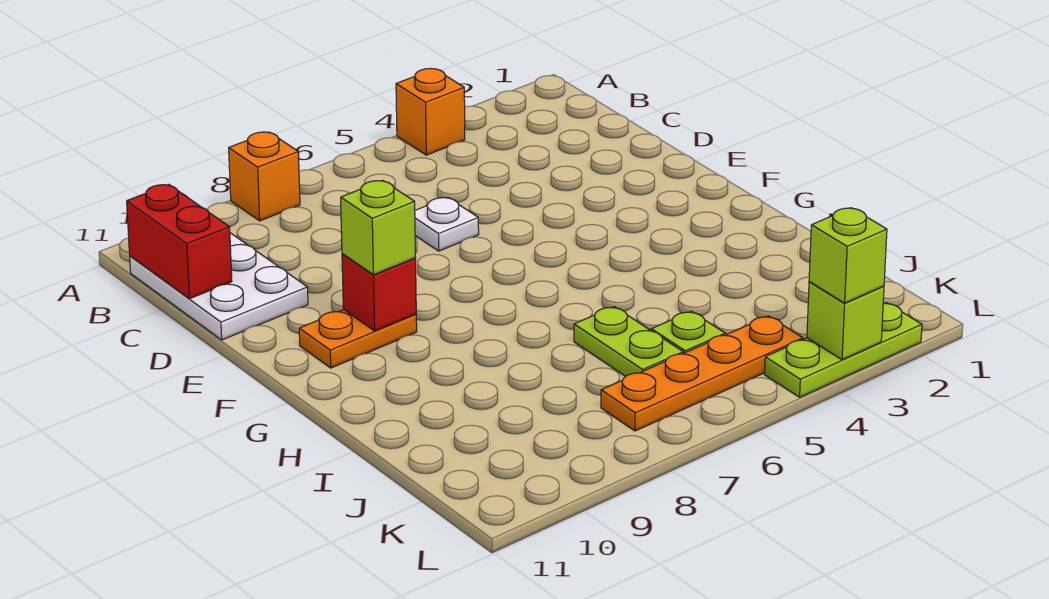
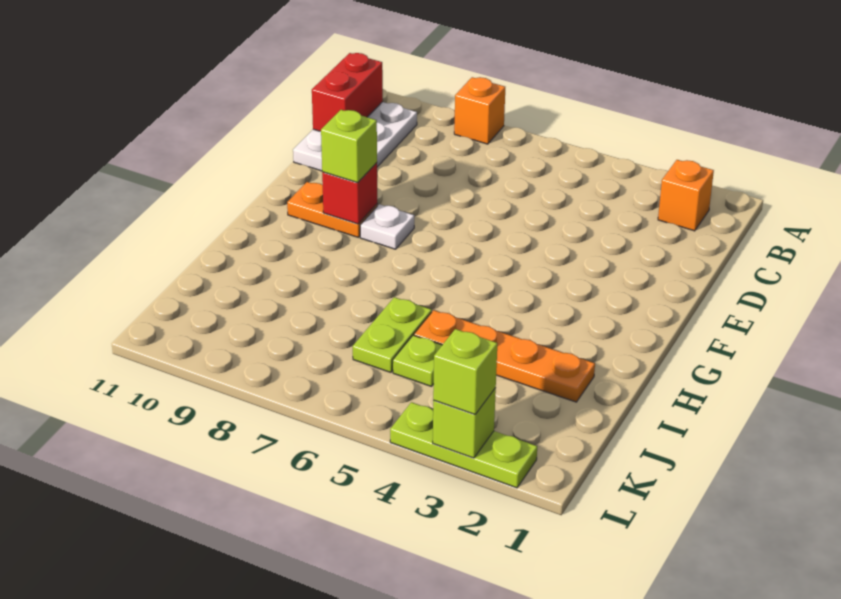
orange brick A4 level 1 -> orange brick B2 level 1
white plate D6 level 1 -> white plate F8 level 1
orange plate K4:K7 level 1 -> orange plate I2:I5 level 1

